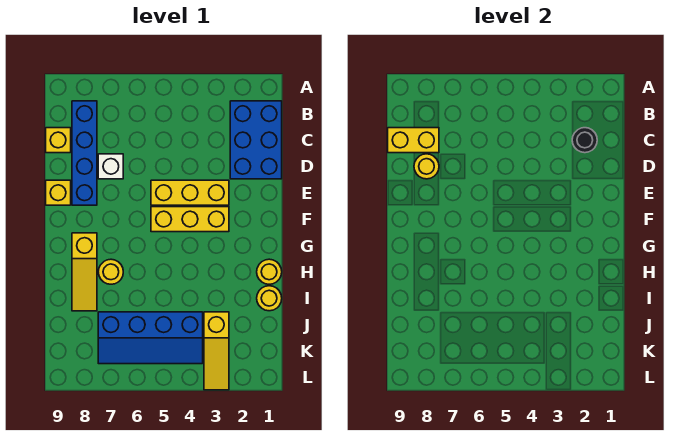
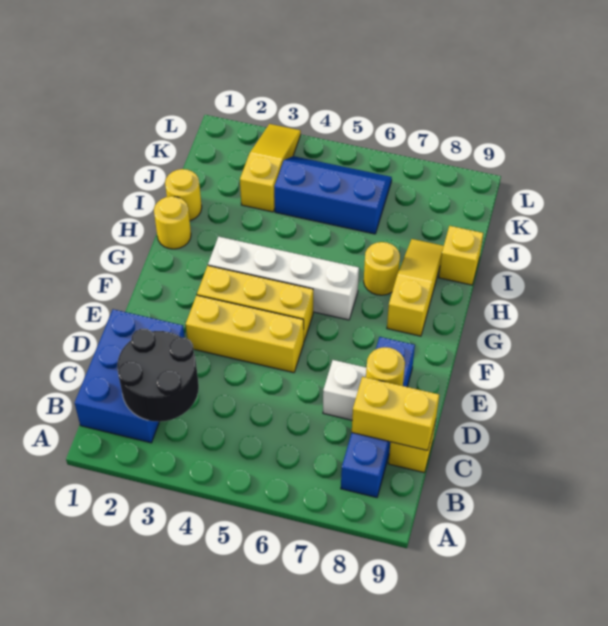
black round brick C2 level 2 -> black round brick B2:C3 level 2
yellow brick E9 level 1 -> yellow brick I9 level 1
none -> white brick G3:G6 level 1
blue slope J4:K7 level 1 top J -> blue slope J4:K6 level 1 top J

